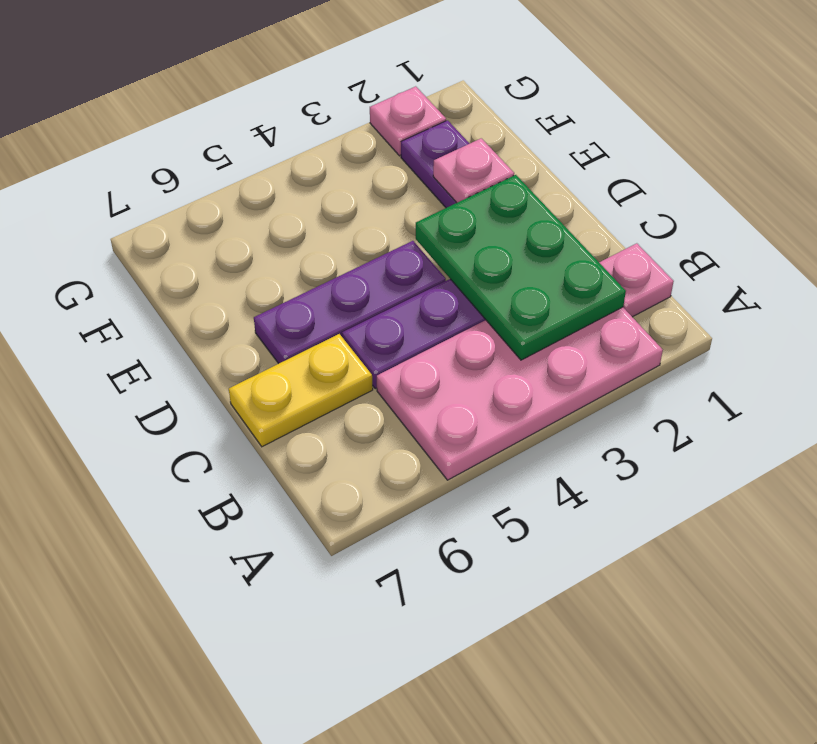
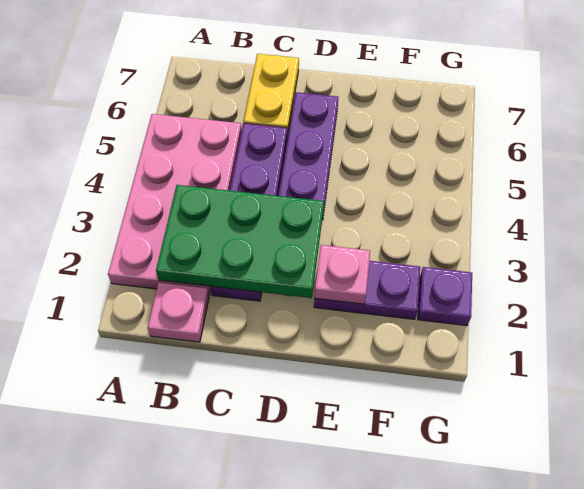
pink plate G2 level 1 -> purple plate G2 level 1

